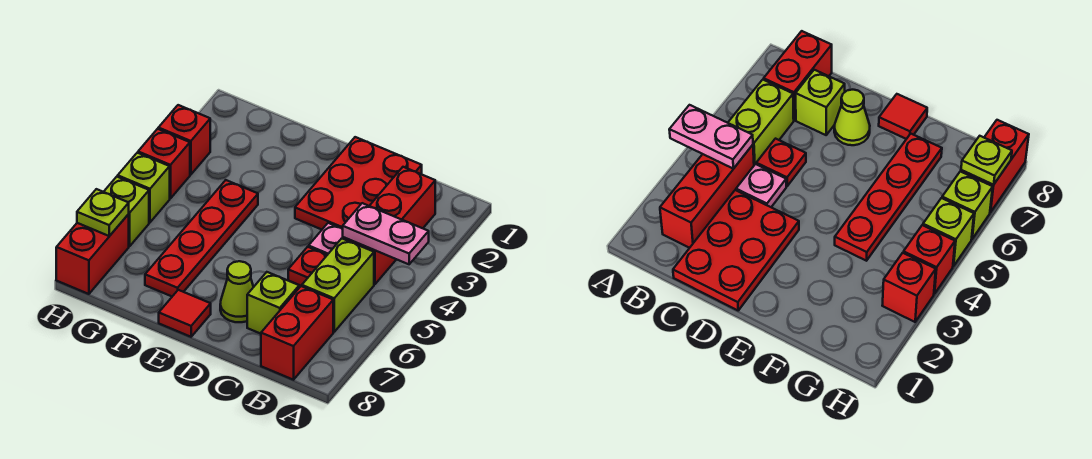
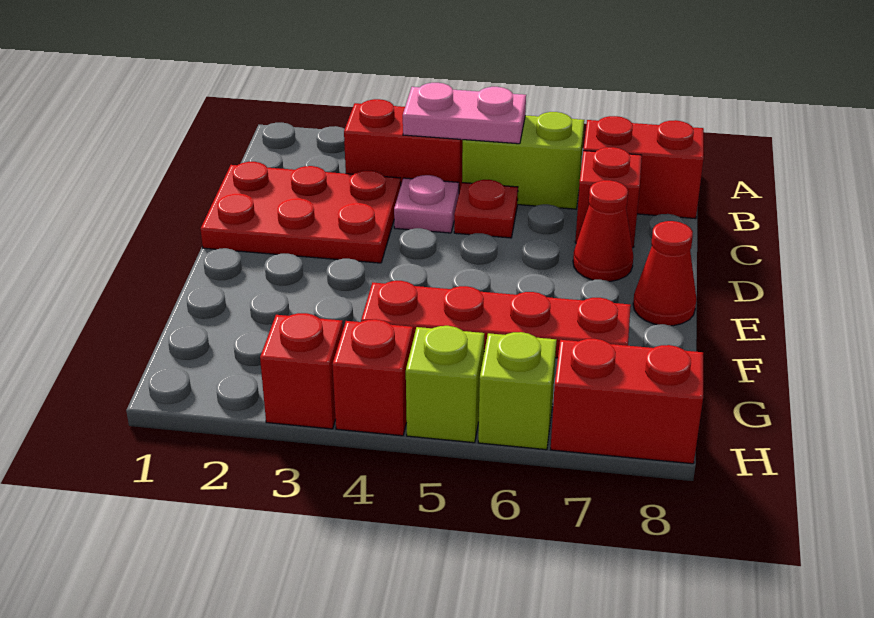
pink plate A4:B4 level 2 -> pink plate B4:B5 level 2
red brick B2:B4 level 1 -> red brick B3:B4 level 1
lime brick C7 level 1 -> red brick C7 level 1
lime cone D7 level 1 -> red cone D7 level 1
red tile E8 level 1 -> red cone E8 level 1
lime plate H7 level 2 -> none

